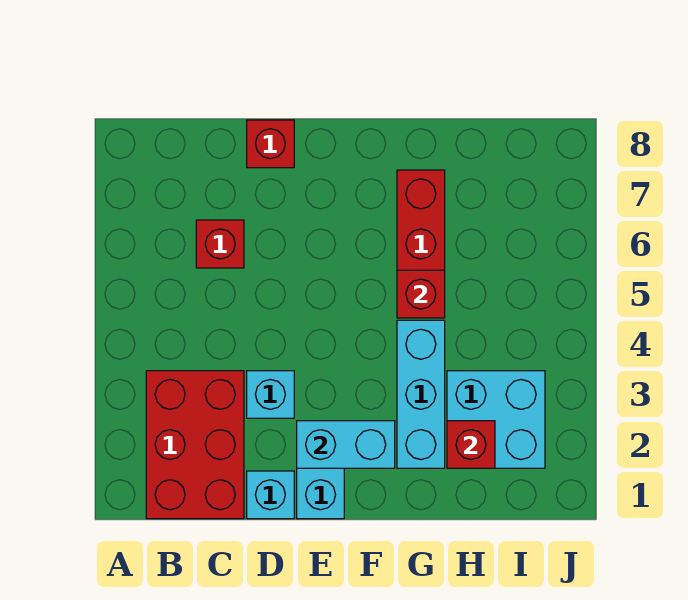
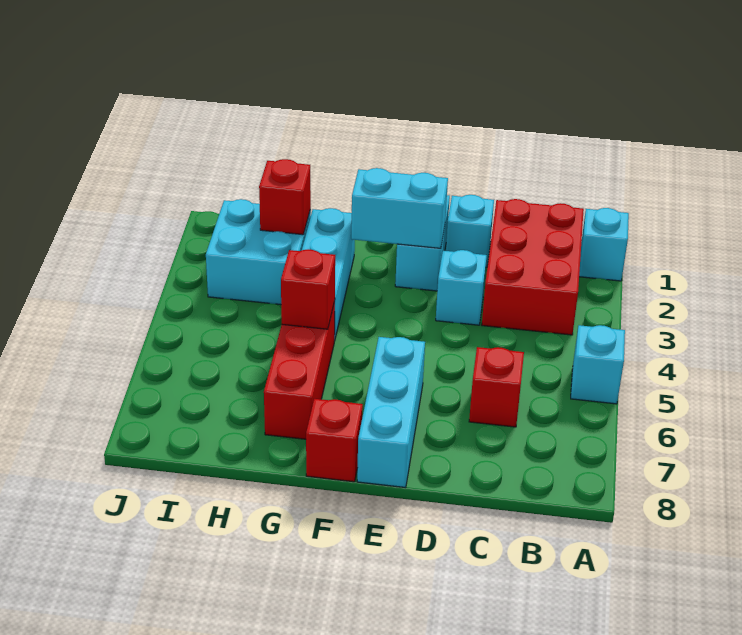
none -> cyan brick A1 level 1
none -> cyan brick A5 level 1
red brick D8 level 1 -> red brick F8 level 1
none -> cyan brick E6:E8 level 1

